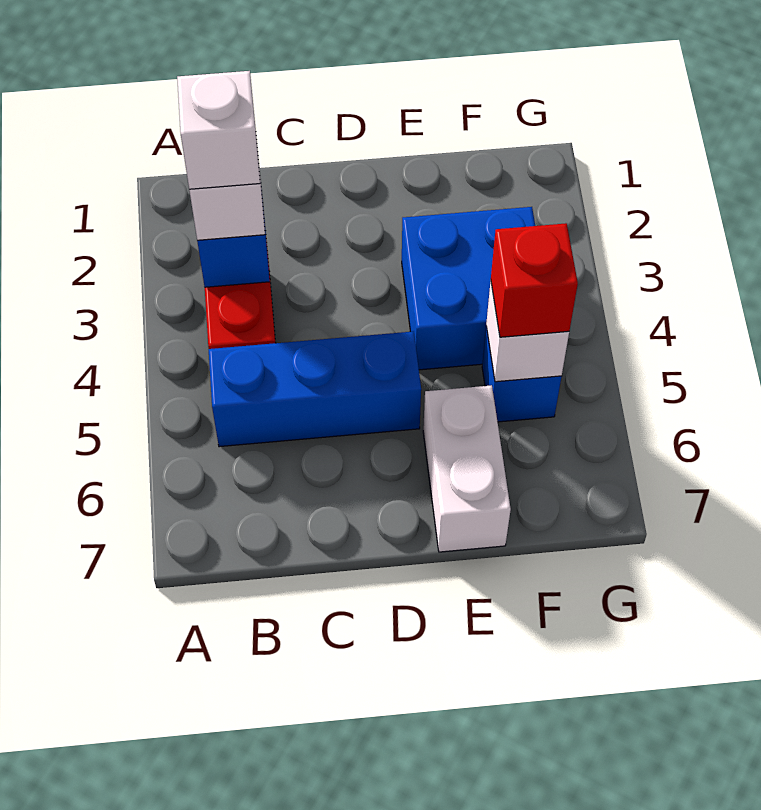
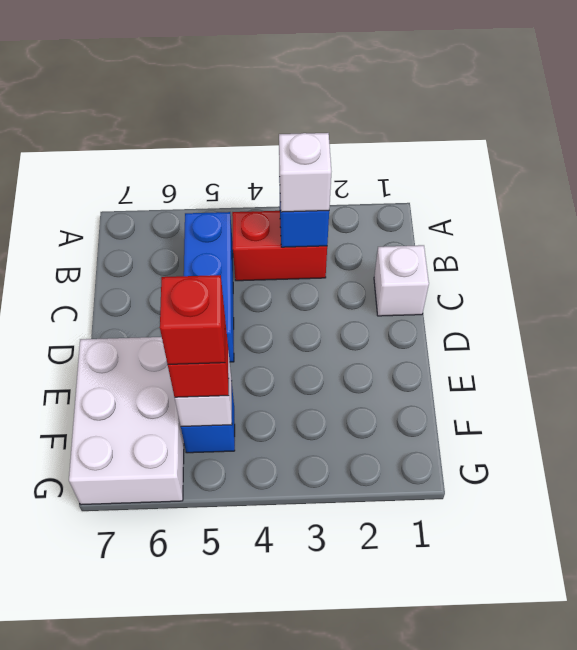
white brick B3 level 4 -> white brick C1 level 1
blue brick E3:F4 level 1 -> none
white brick E6:E7 level 1 -> white brick E6:G7 level 1
none -> red brick F5 level 4

